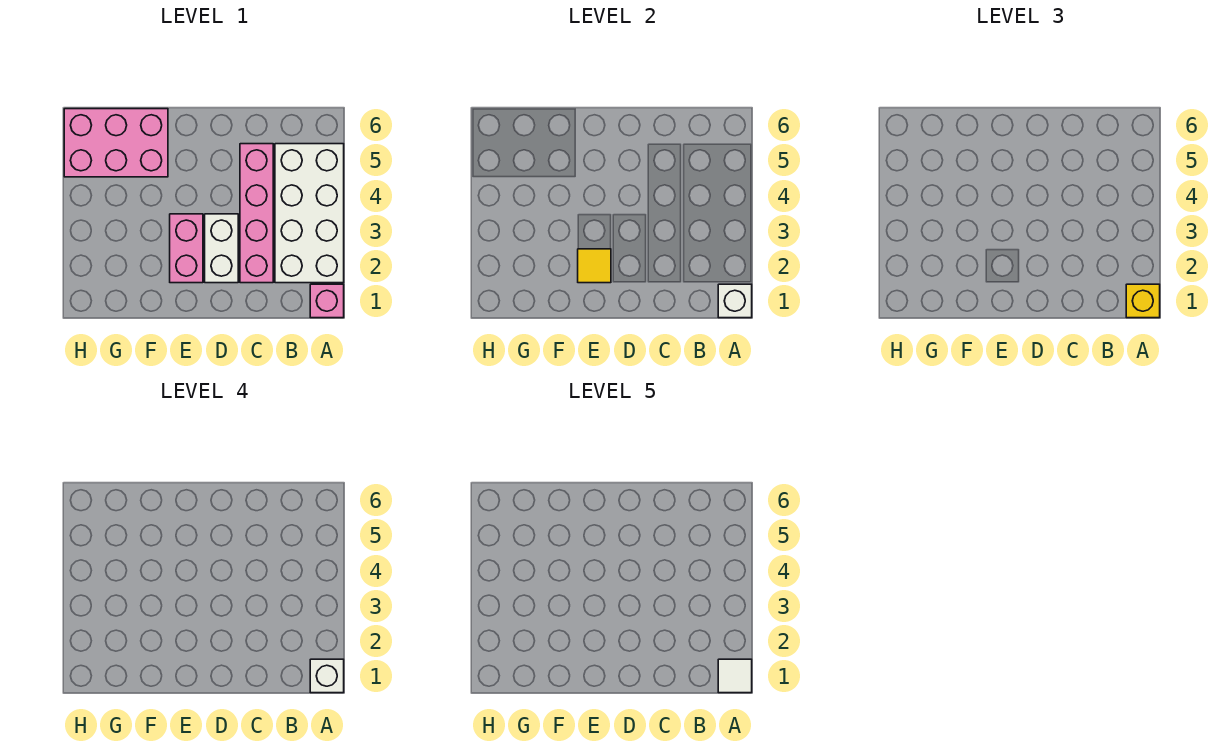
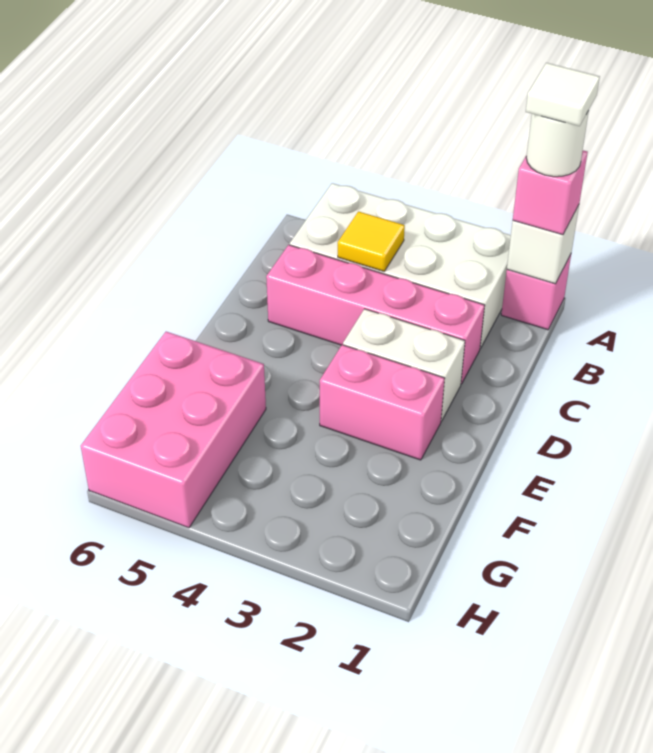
yellow brick A1 level 3 -> pink brick A1 level 3
white brick A1 level 4 -> white round brick A1 level 4
yellow tile E2 level 2 -> yellow tile B4 level 2

